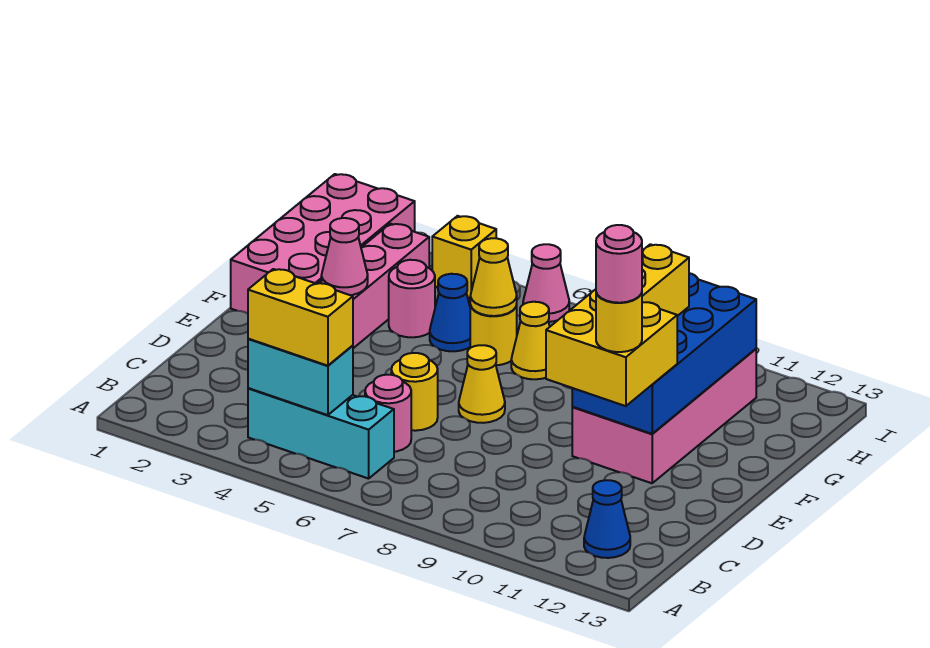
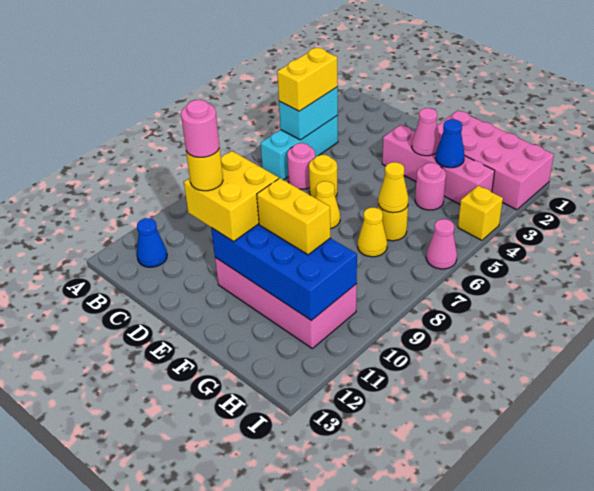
blue cone G5 level 1 -> blue cone G3 level 2

